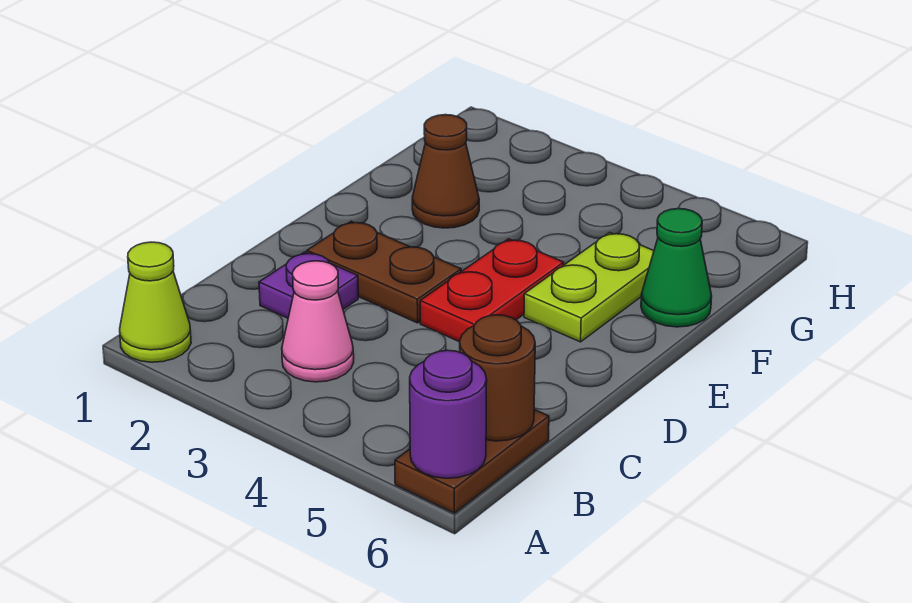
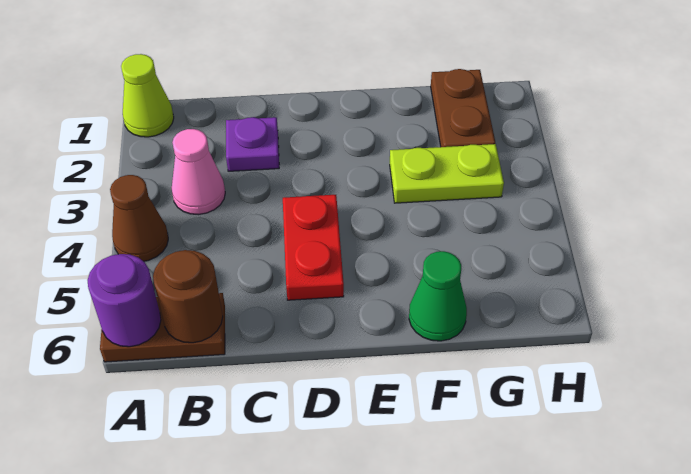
brown plate D2:D3 level 1 -> brown plate G1:G2 level 1
red plate D4:E4 level 1 -> red plate D4:D5 level 1
lime plate E5:F5 level 1 -> lime plate F3:G3 level 1
brown cone F2 level 1 -> brown cone A4 level 1

